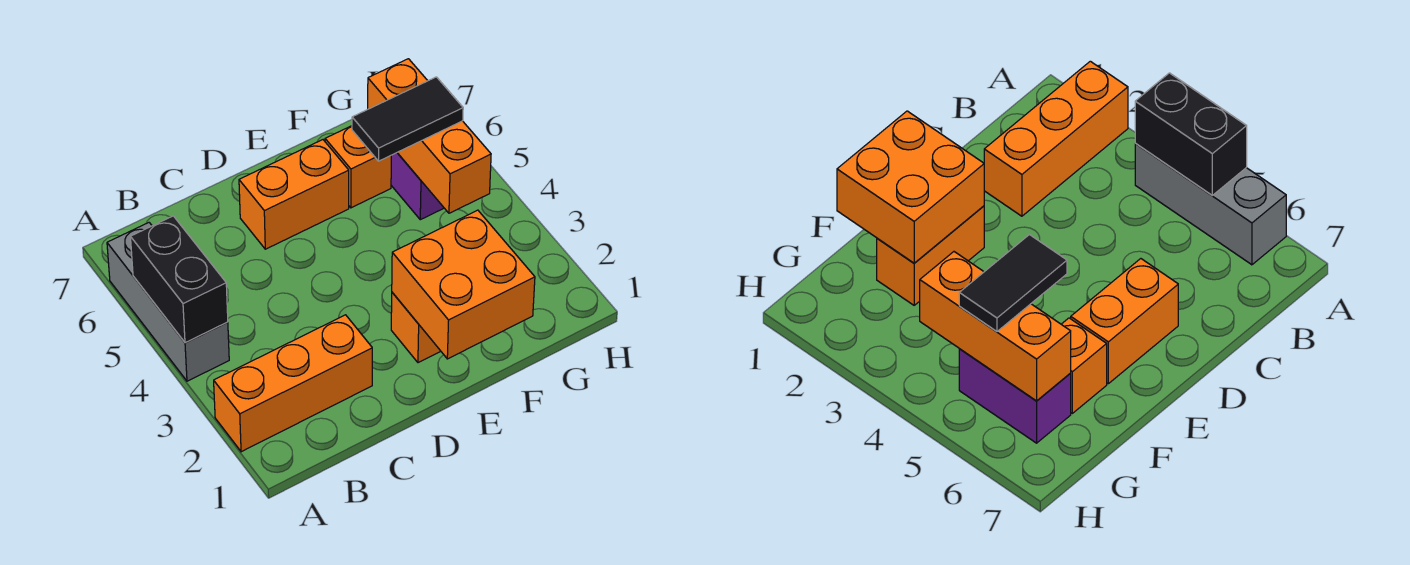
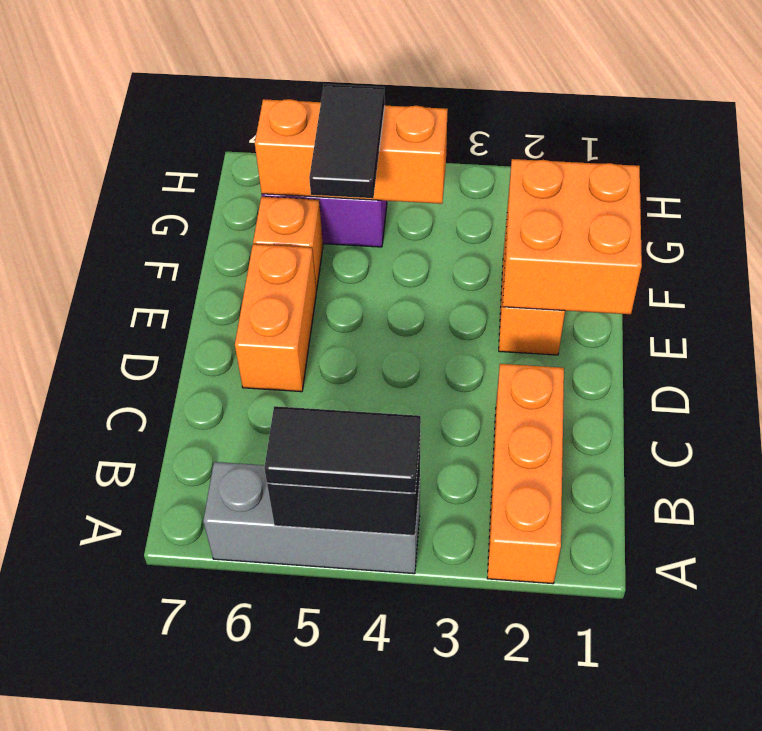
none -> black tile A4:A5 level 3

